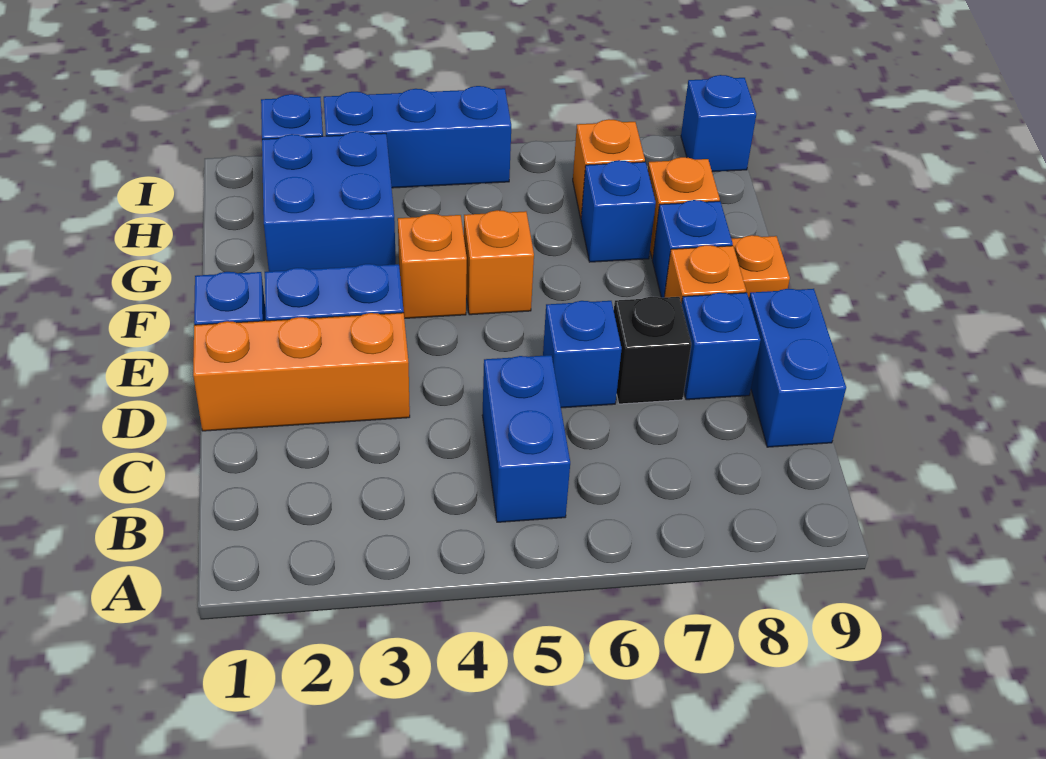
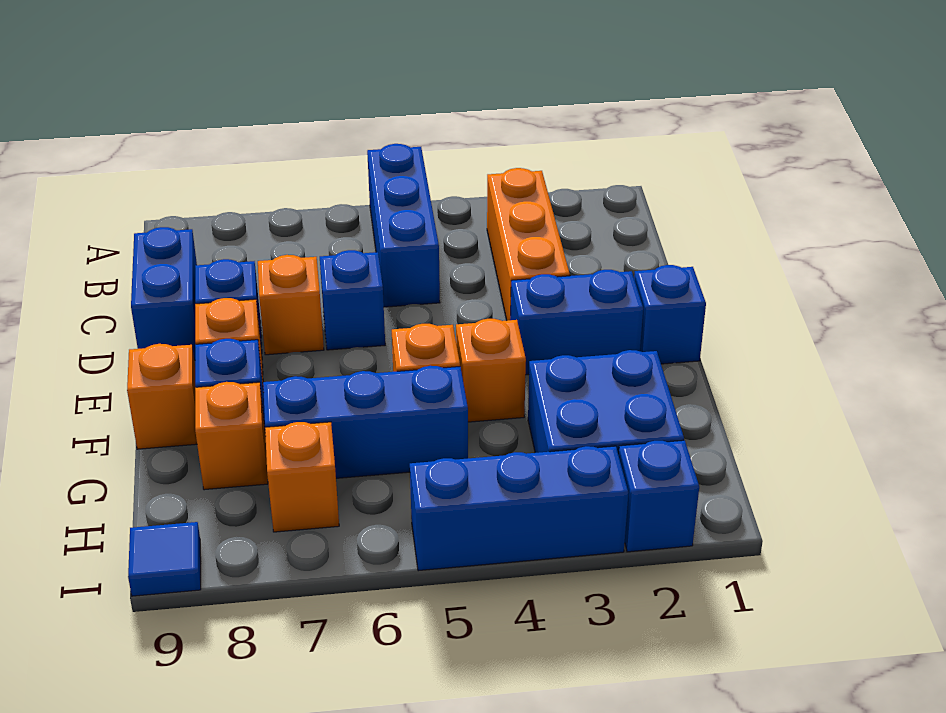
blue brick B5:C5 level 1 -> blue brick A5:C5 level 1
orange brick D1:D3 level 1 -> orange brick B3:D3 level 1
black brick D7 level 1 -> orange brick D7 level 1
orange plate F9 level 1 -> orange brick F9 level 1
blue brick G7 level 1 -> blue brick G5:G7 level 1
blue brick I9 level 1 -> blue tile I9 level 1

